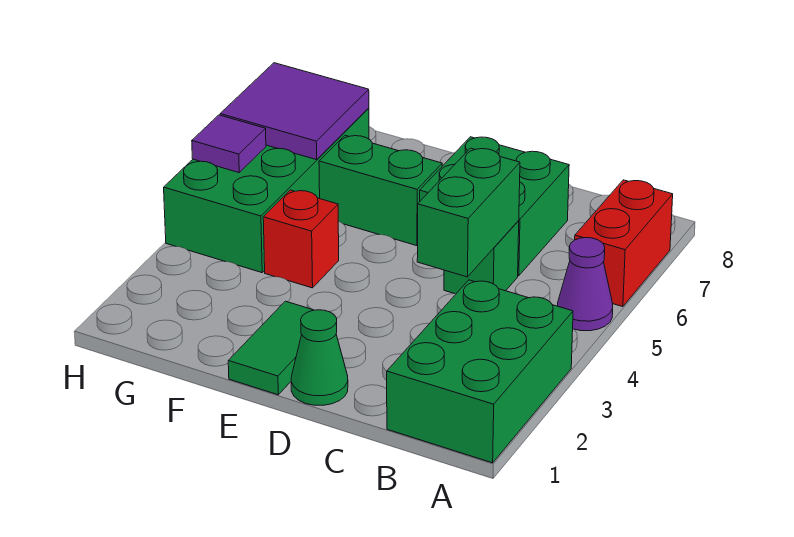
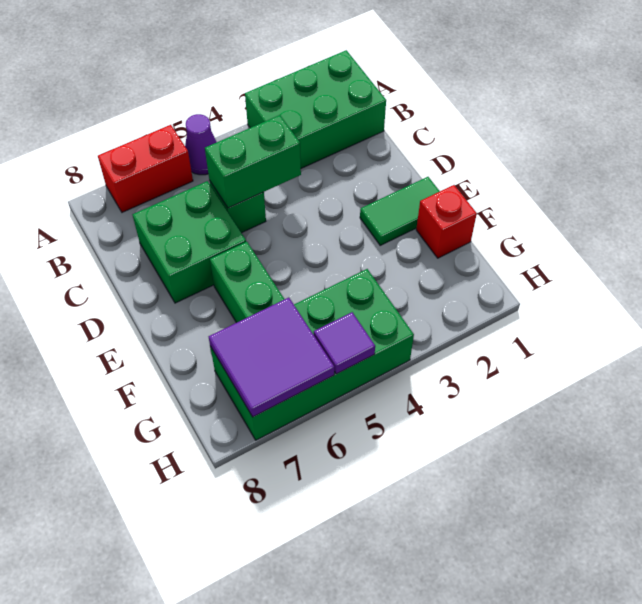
green cone D1 level 1 -> none
red brick F4 level 1 -> red brick F1 level 1

